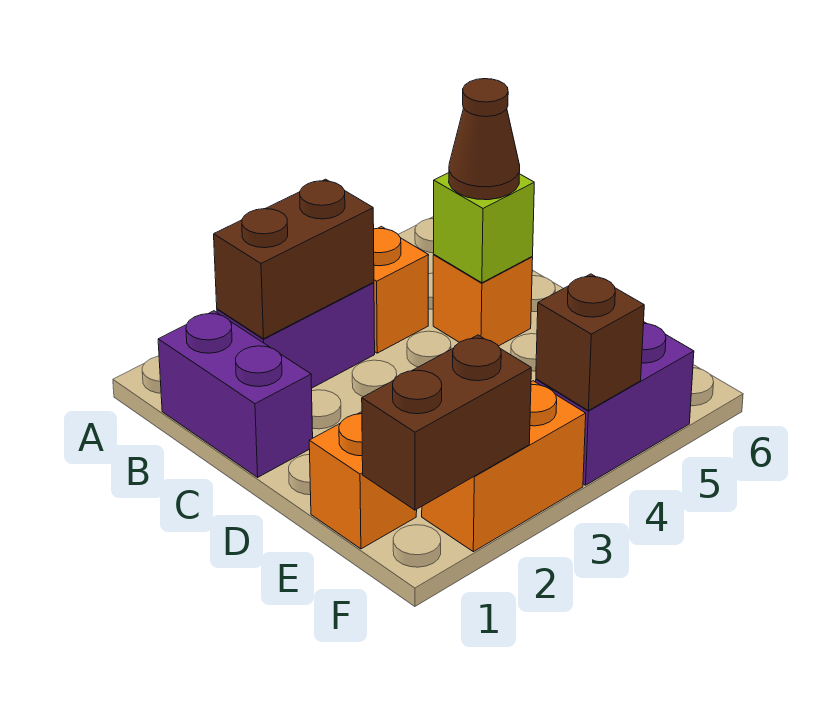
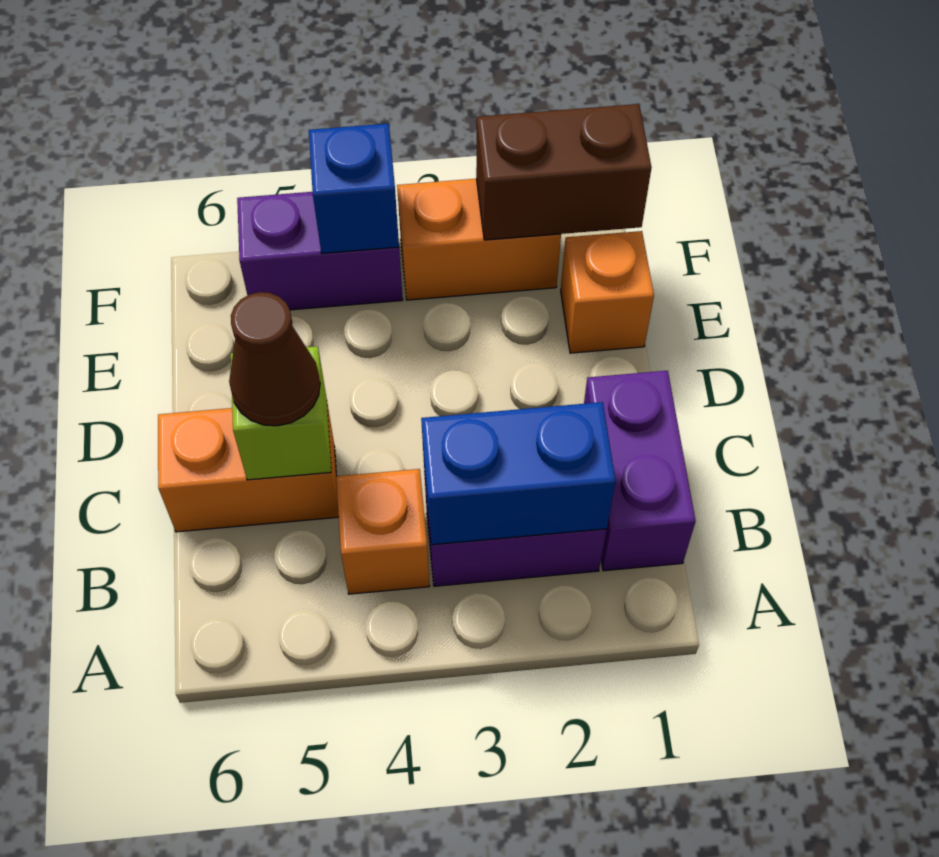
brown brick B2:B3 level 2 -> blue brick B2:B3 level 2
orange brick C5 level 1 -> orange brick C5:C6 level 1
brown brick F4 level 2 -> blue brick F4 level 2

